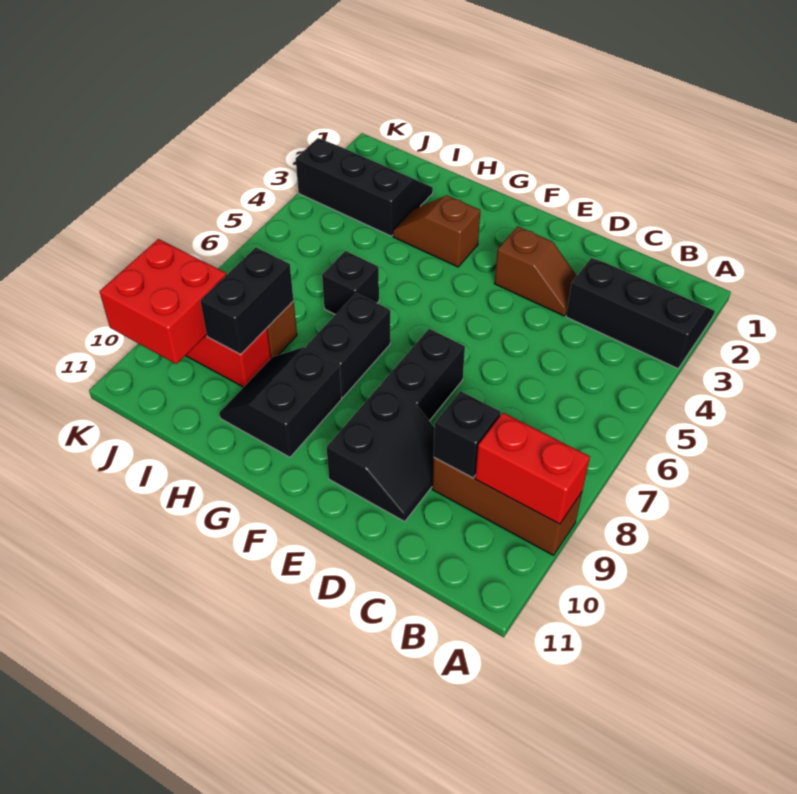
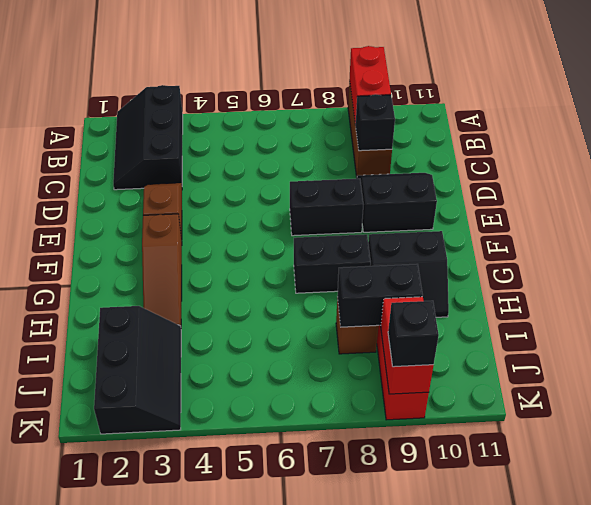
brown slope G3:H3 level 1 top G -> brown slope F3:H3 level 1 top F
black brick H6 level 1 -> black brick K9 level 3
black slope I2:K3 level 1 top 3 -> black slope I2:K3 level 1 top 2
red brick J9:K10 level 2 -> red brick J9:K9 level 2

